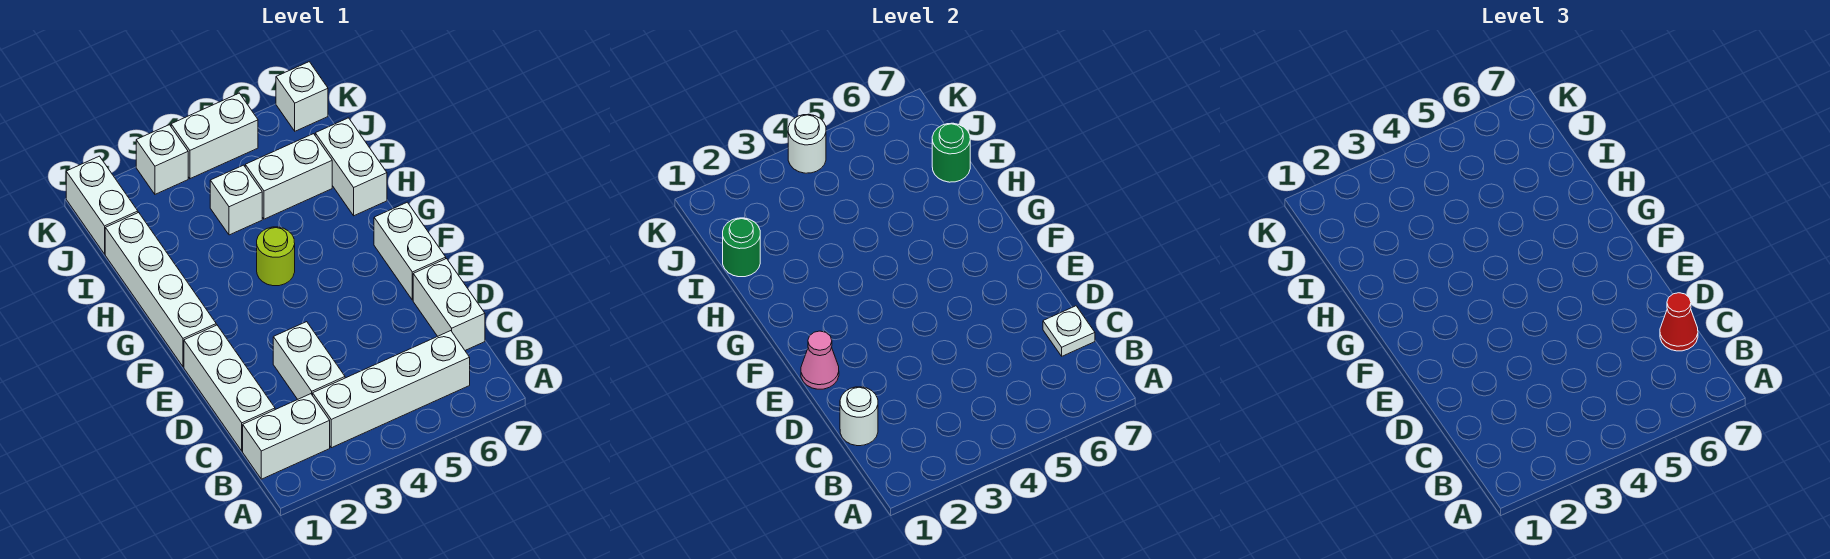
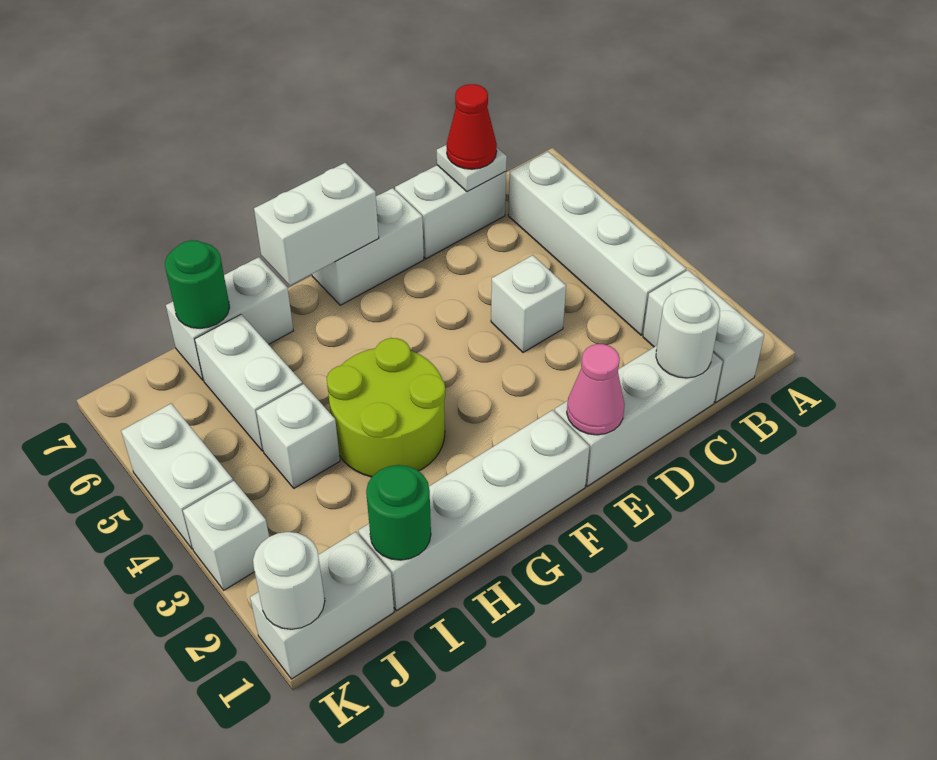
white brick C3:D3 level 1 -> white brick F7:G7 level 2
lime round brick G4 level 1 -> lime round brick G3:H4 level 1
white round brick K4 level 2 -> white round brick K1 level 2
white brick K7 level 1 -> white brick D4 level 1

